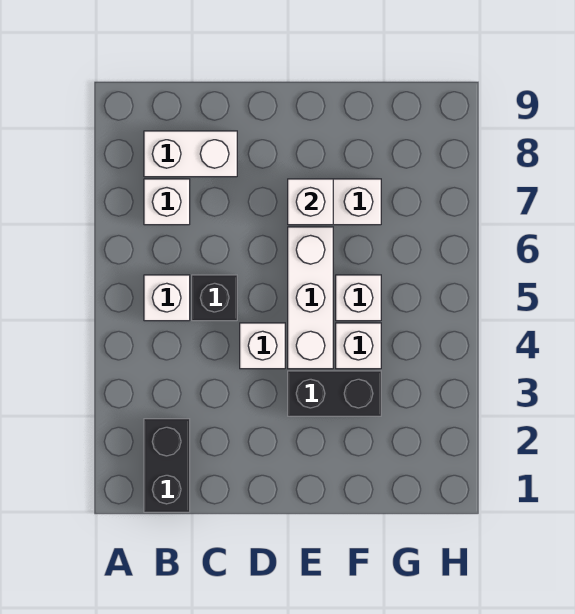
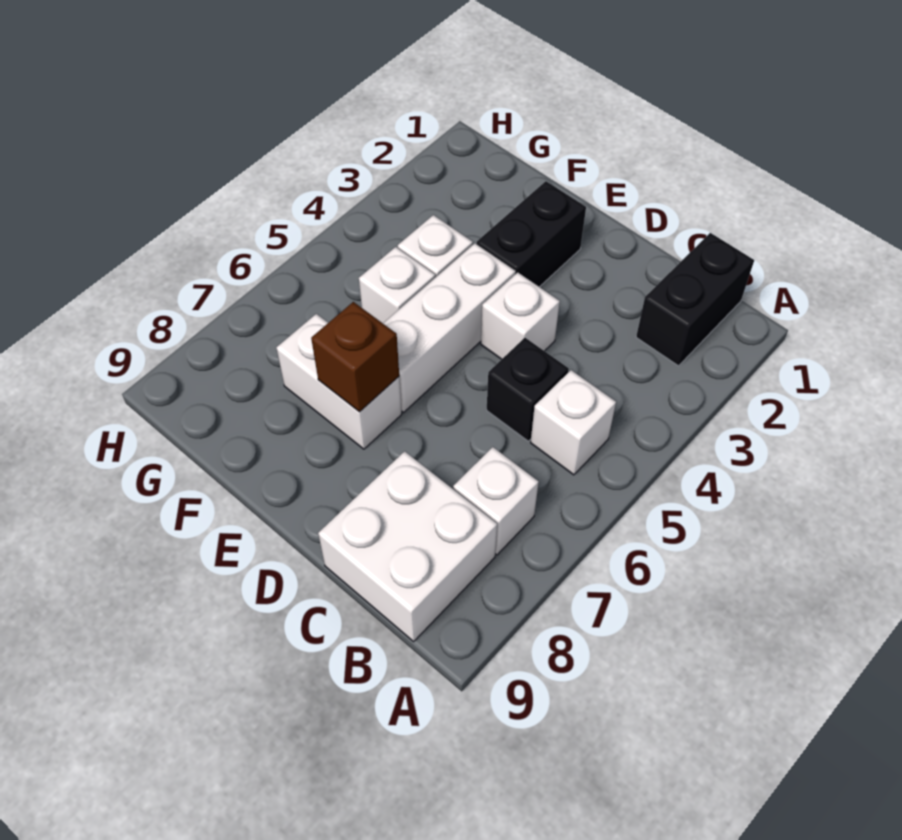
white brick B8:C8 level 1 -> white brick B8:C9 level 1
black brick E3:F3 level 1 -> black brick E2:E3 level 1
white brick E7 level 2 -> brown brick E7 level 2

